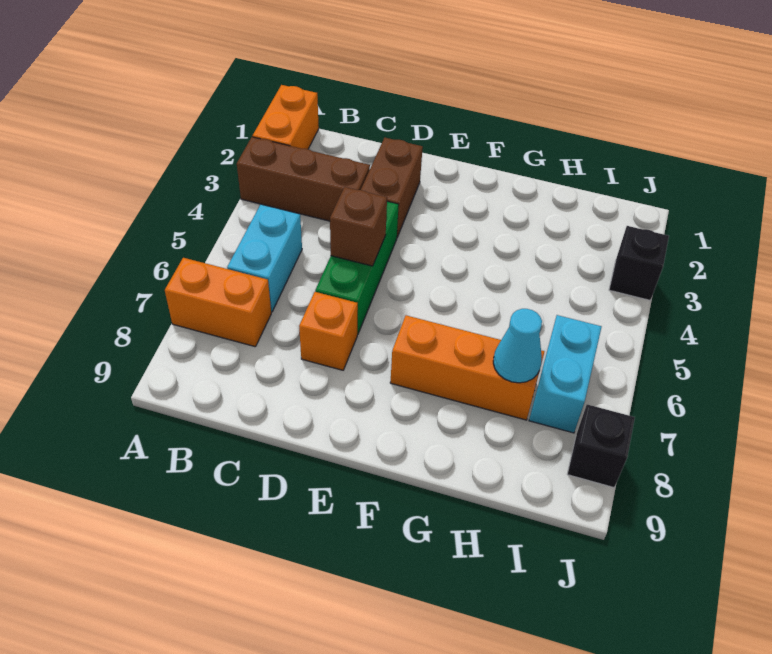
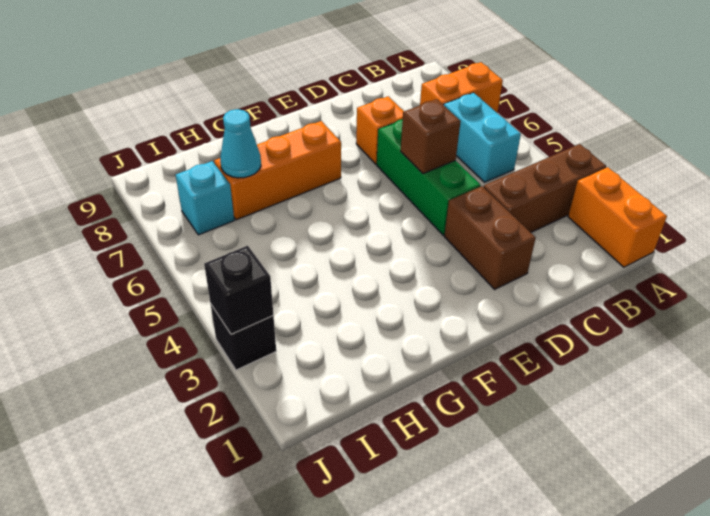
cyan brick I6:I7 level 1 -> cyan brick I7 level 1
black brick J8 level 1 -> black brick J3 level 2

